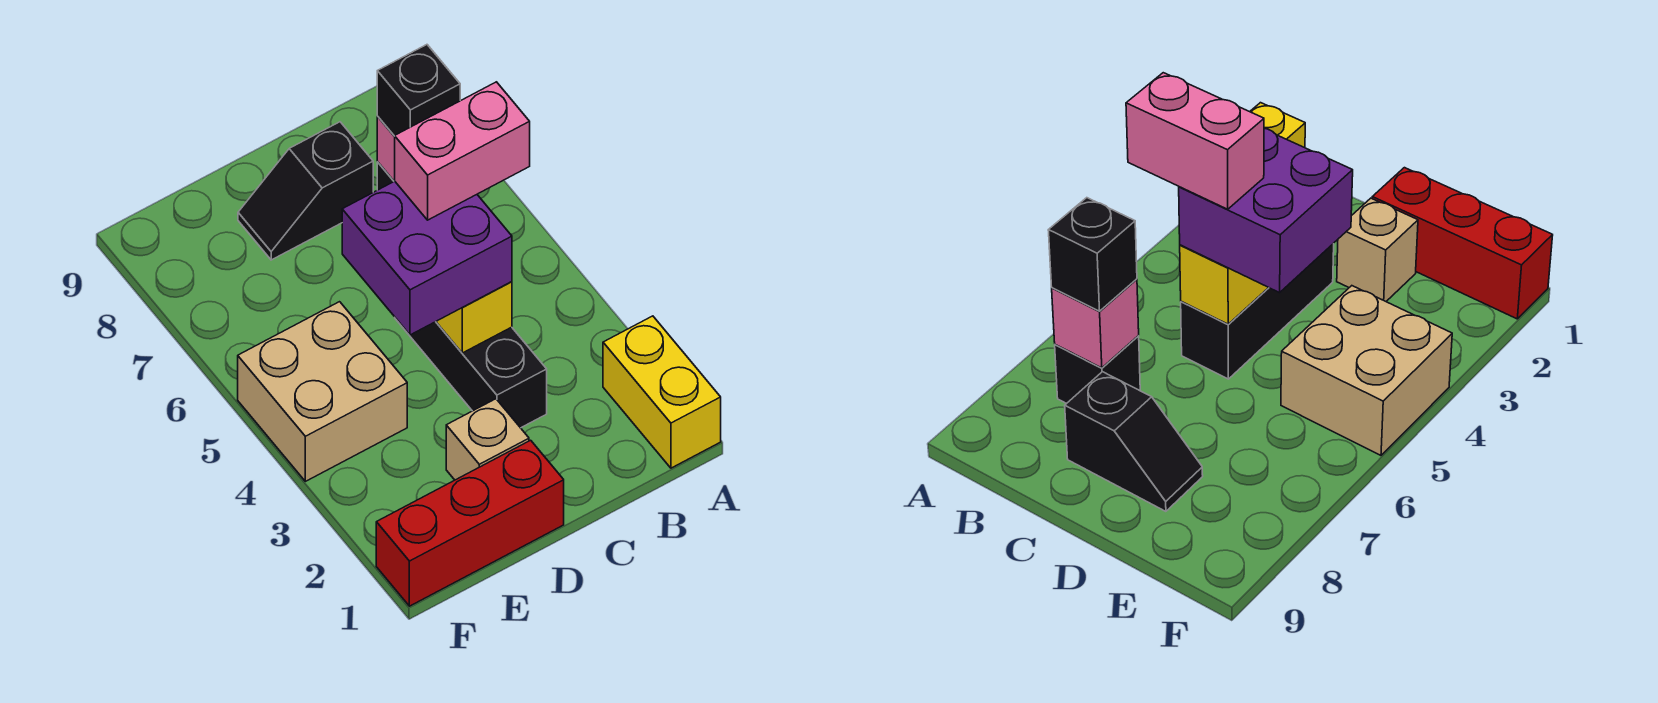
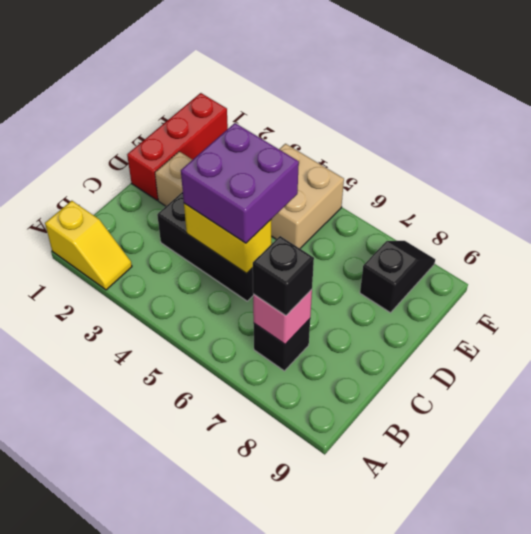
yellow brick A1:A2 level 1 -> yellow slope A1:A2 level 1 top 1
pink brick B5:C5 level 4 -> none
black slope C8:D8 level 1 top C -> black slope E8:F8 level 1 top E

